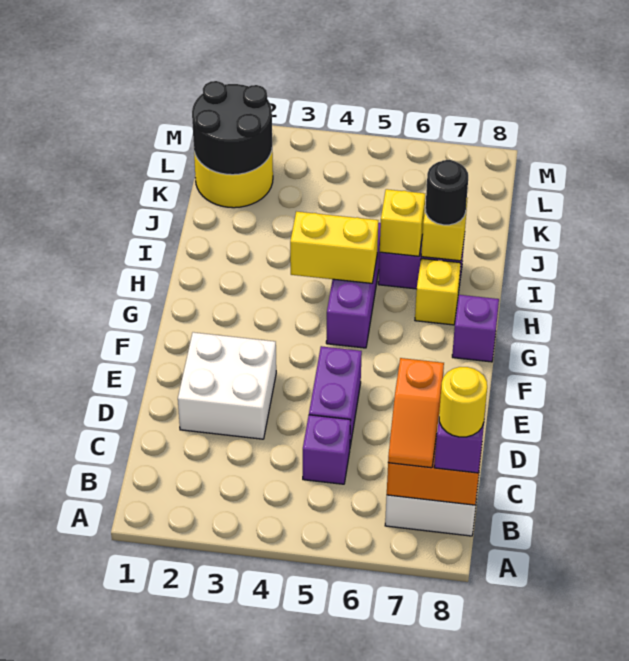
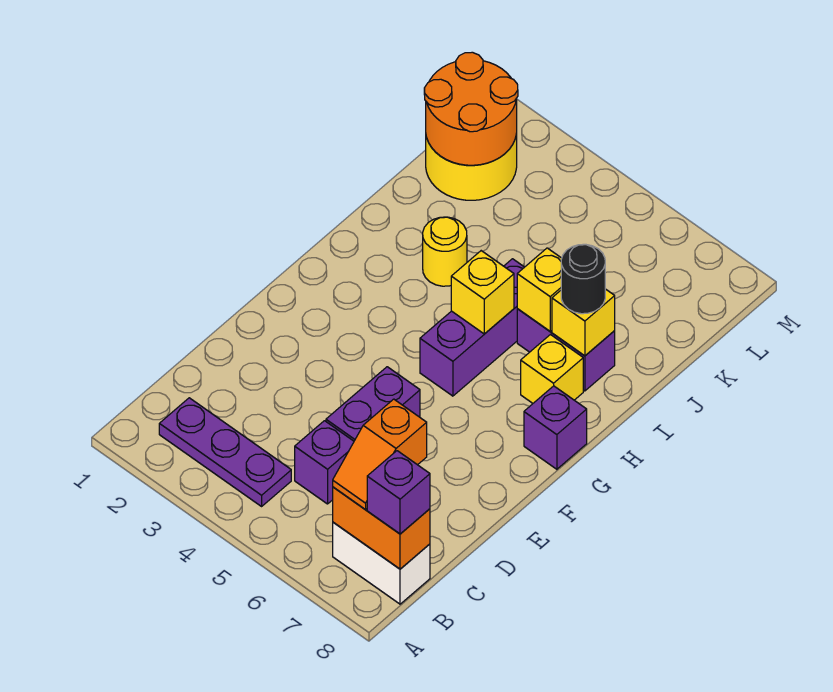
none -> purple plate B2:B4 level 1
yellow round brick B8 level 4 -> yellow round brick I3 level 1
white brick D2:E3 level 1 -> none
yellow brick H4:H5 level 2 -> yellow brick H5 level 2
black round brick K1:L2 level 2 -> orange round brick K1:L2 level 2

